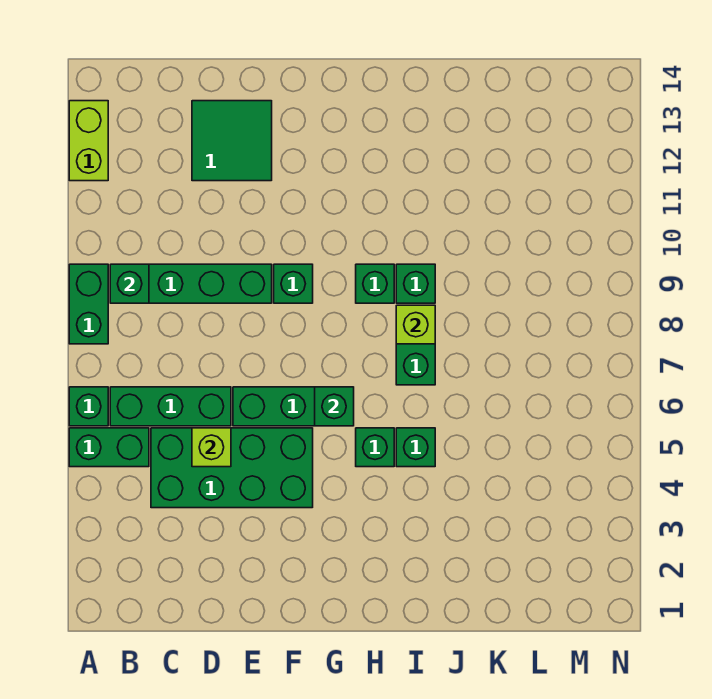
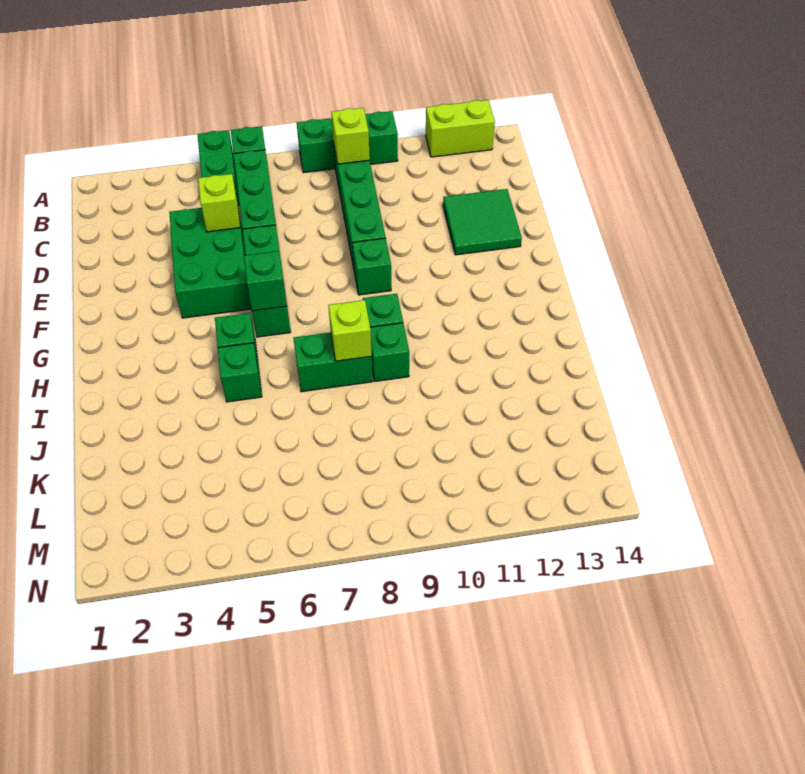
green brick A8:A9 level 1 -> green brick A8:A10 level 1
green brick B9 level 2 -> lime brick B9 level 2
green brick C4:F5 level 1 -> green brick D4:F5 level 1

